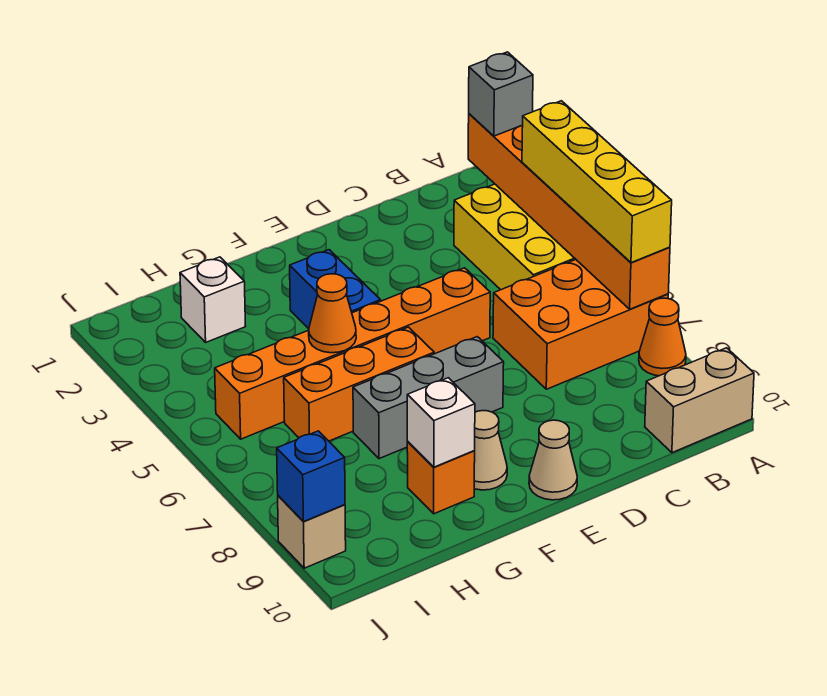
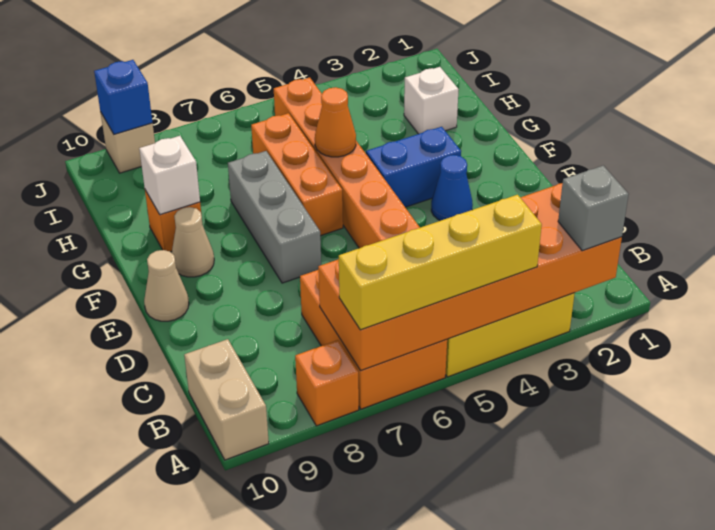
orange brick A2:A7 level 2 -> orange brick A2:B7 level 2
orange cone A8 level 1 -> orange brick A8 level 1
none -> blue cone E3 level 1

